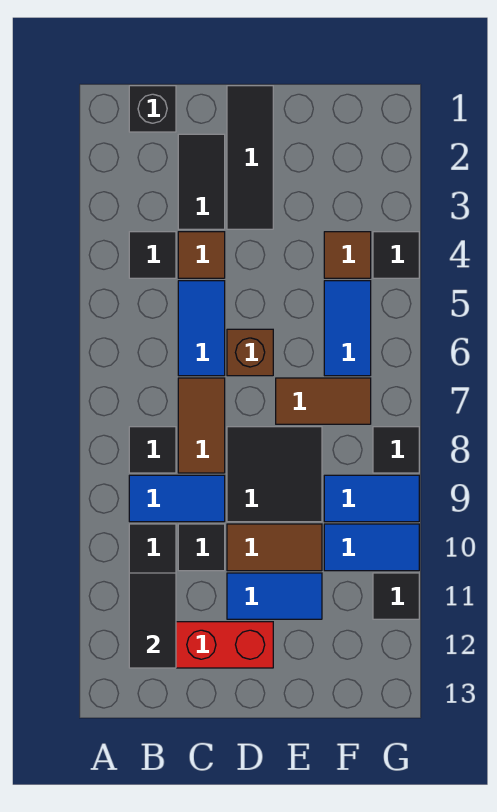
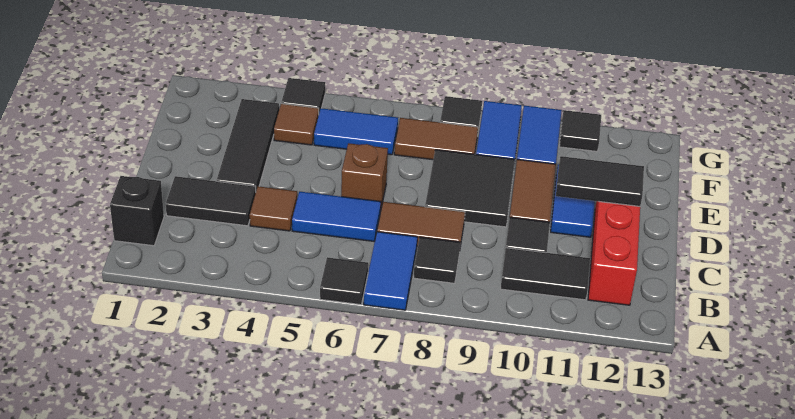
black tile B4 level 1 -> black tile A6 level 1
blue tile B9:C9 level 1 -> blue tile A7:B7 level 1
black tile B11:B12 level 2 -> black tile D11:D12 level 2
black tile D1:D3 level 1 -> black tile D3:F3 level 1
brown tile E7:F7 level 1 -> brown tile F7:F8 level 1

